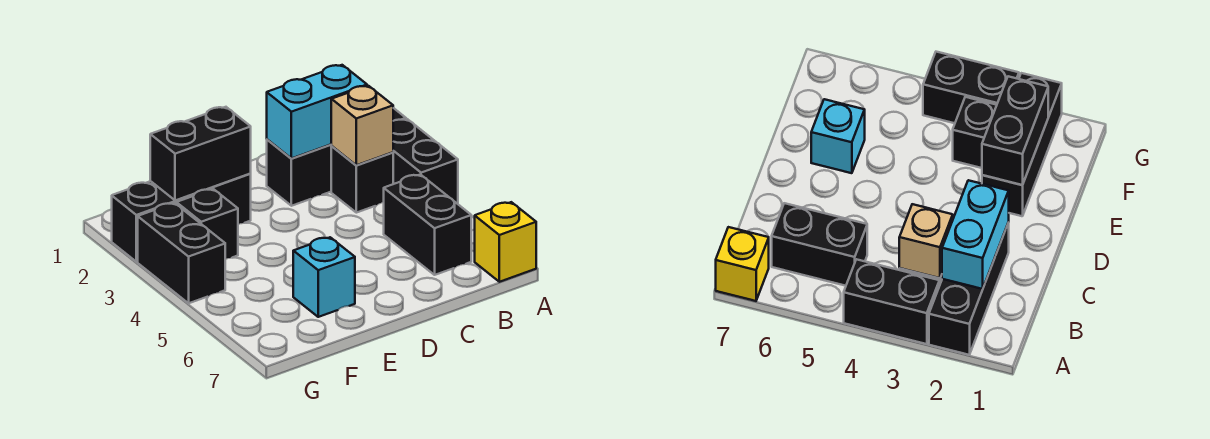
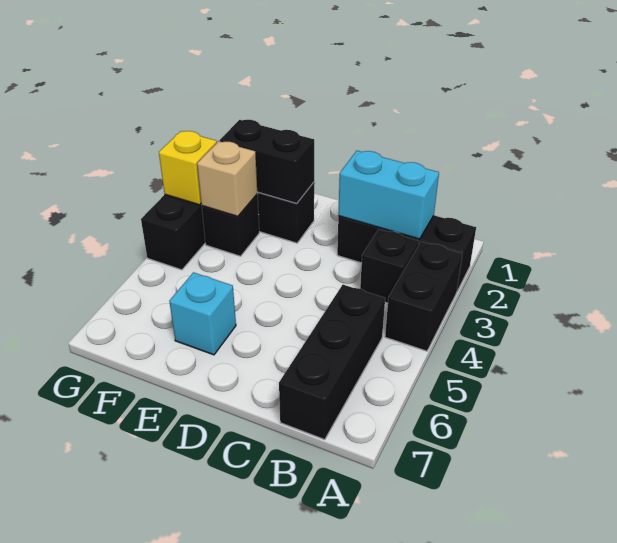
yellow brick A7 level 1 -> yellow brick G3 level 2
tan brick B3 level 2 -> tan brick F3 level 2
black brick B5:B6 level 1 -> black brick B5:B7 level 1

